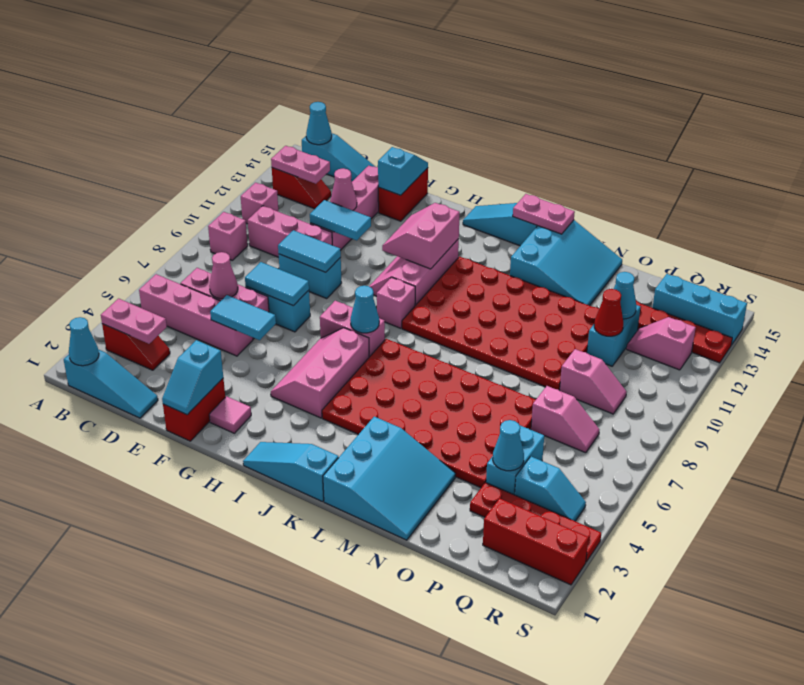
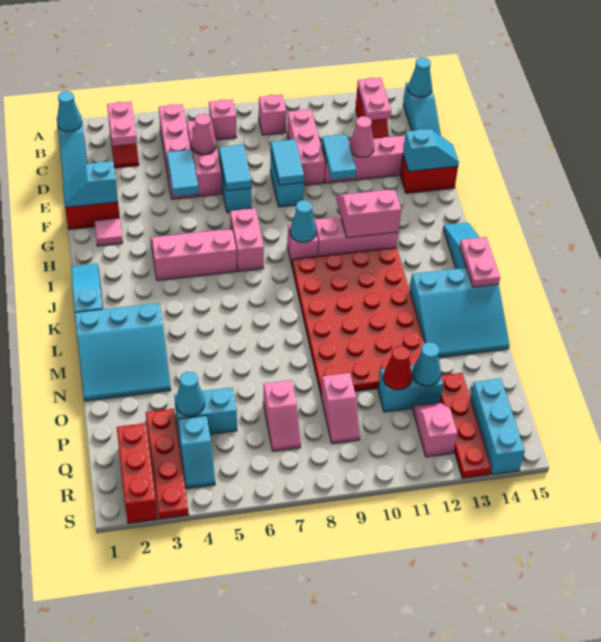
pink brick B11 level 1 -> pink brick B7 level 1
cyan cone I7 level 2 -> cyan cone I9 level 2
red plate J4:O7 level 1 -> none

